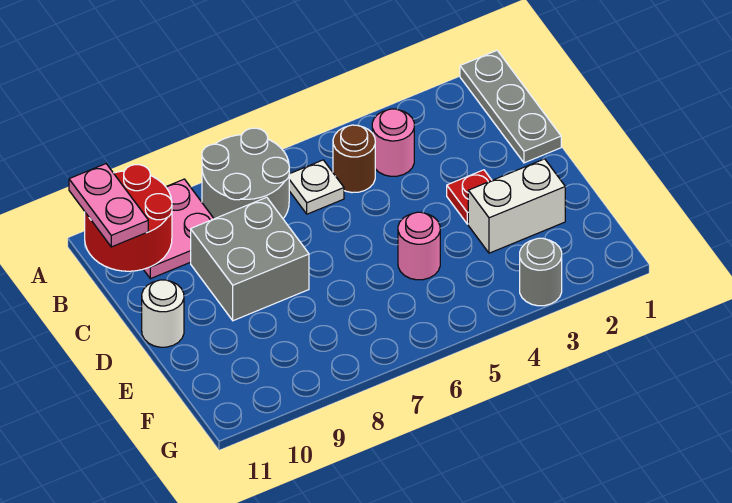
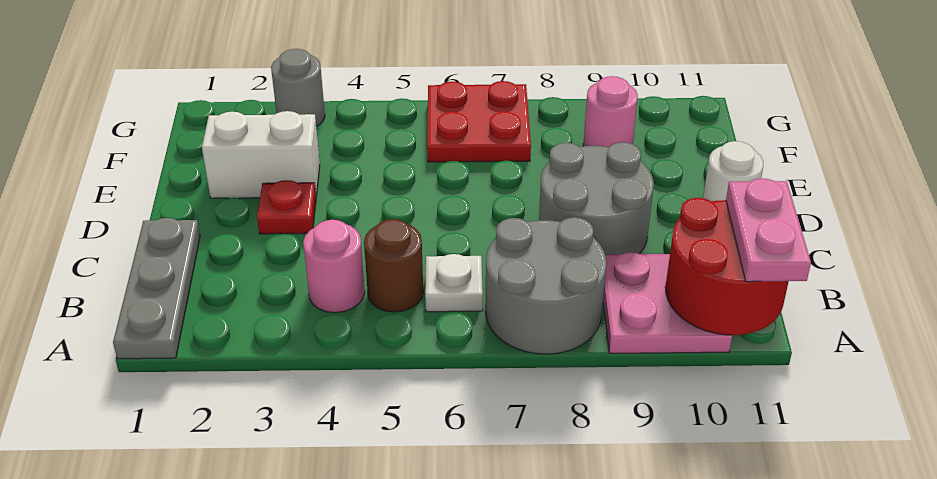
grey brick C8:D9 level 1 -> grey round brick C8:D9 level 1
pink round brick E5 level 1 -> pink round brick F9 level 1
none -> red plate F6:G7 level 1

